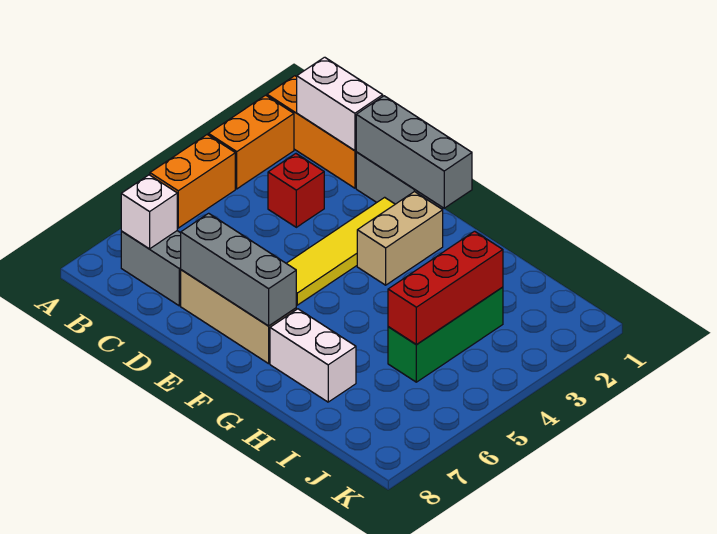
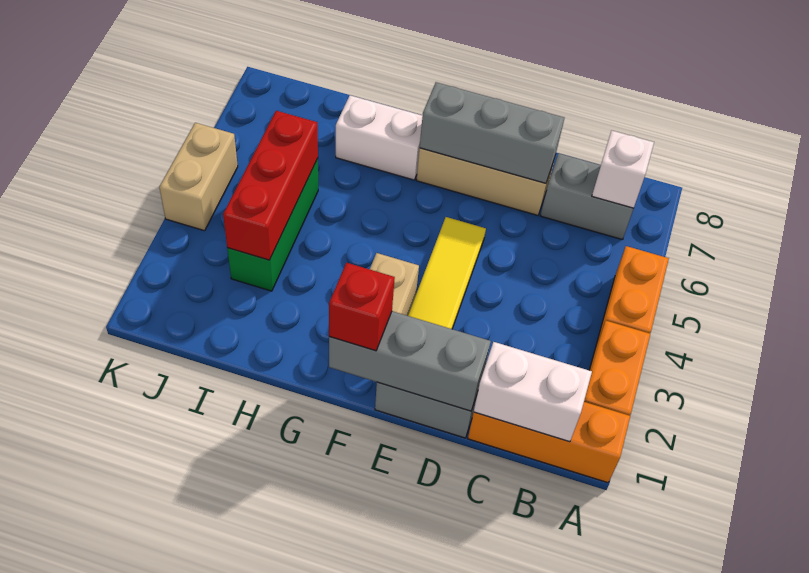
red brick C3 level 1 -> red brick F1 level 3
none -> tan brick K4:K5 level 1

